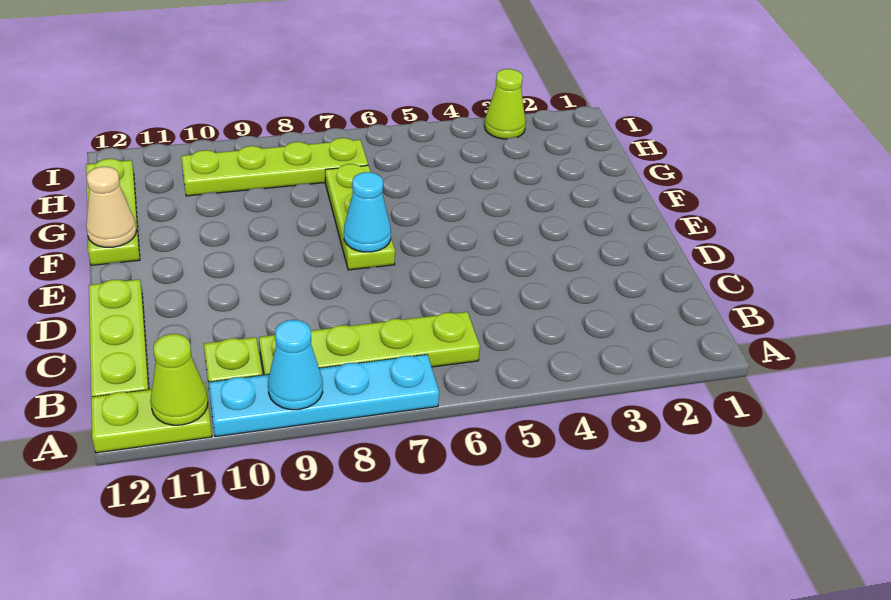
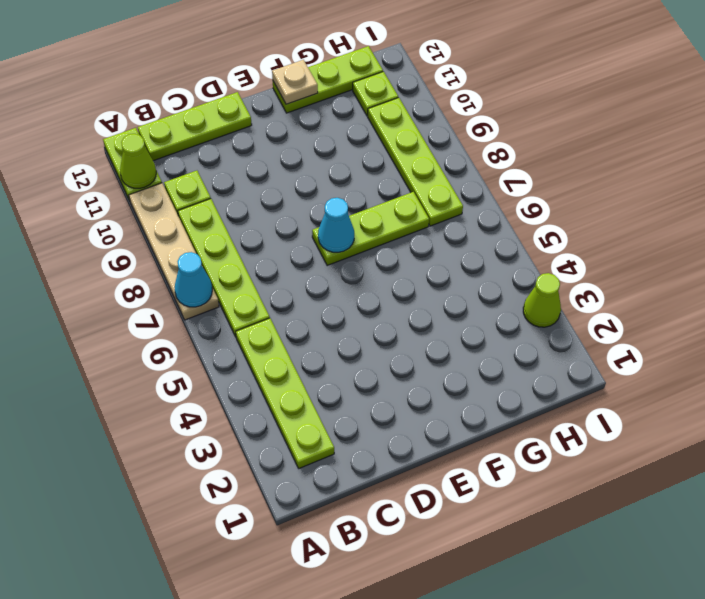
cyan plate A7:A10 level 1 -> tan plate A7:A10 level 1
cyan cone A9 level 2 -> cyan cone A7 level 2
none -> lime plate B2:B5 level 1
tan cone F12 level 2 -> tan plate F12 level 2
none -> lime plate H11 level 1

